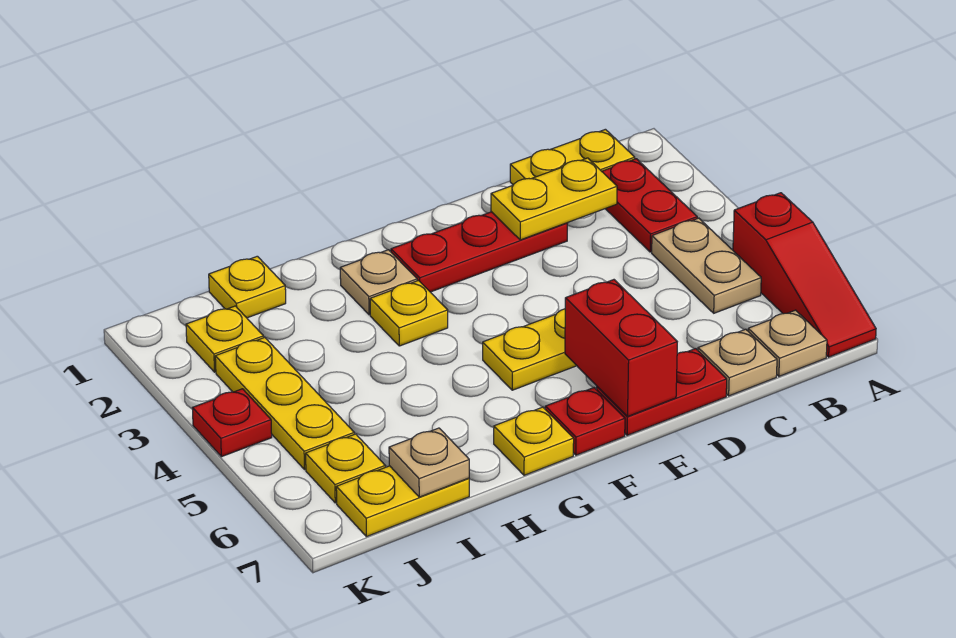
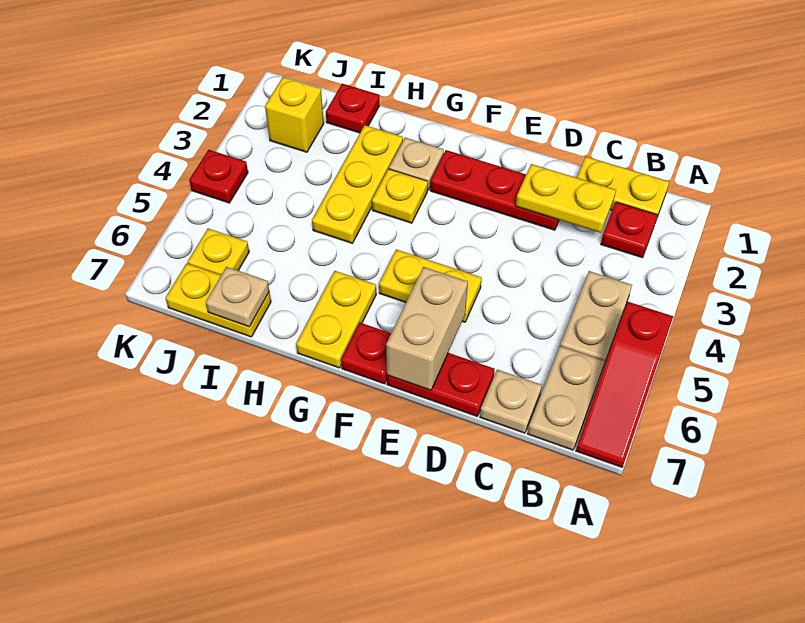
red plate B2:B3 level 1 -> red plate B2 level 1
tan plate B7 level 1 -> tan plate B6:B7 level 1
red brick E6:E7 level 2 -> tan brick E6:E7 level 2
yellow plate G7 level 1 -> yellow plate G6:G7 level 1
yellow plate I1 level 1 -> red plate I1 level 1
yellow plate J2 level 1 -> yellow brick J2 level 1
yellow plate J3:J5 level 1 -> yellow plate H2:H4 level 1

